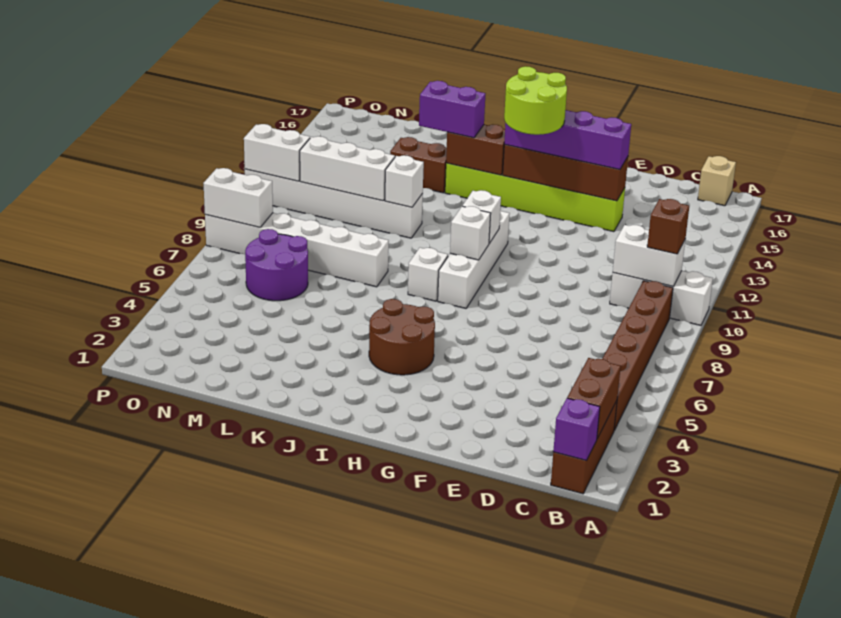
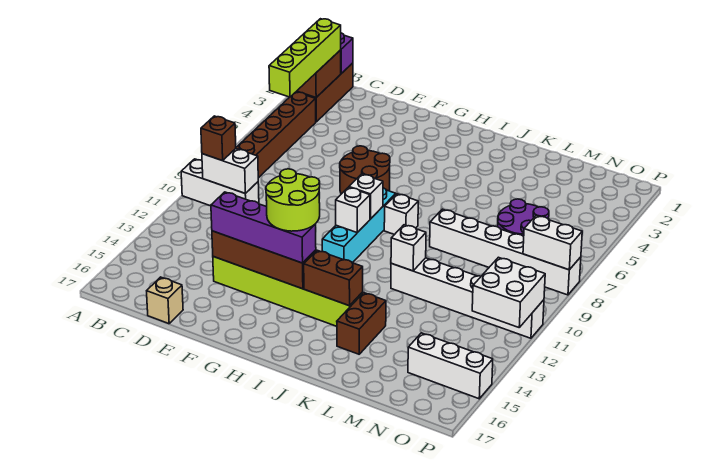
none -> lime brick B2:B5 level 3
tan brick B17 level 1 -> tan brick D17 level 1
brown round brick H4:I5 level 1 -> brown round brick F6:G7 level 1
white brick H8:H11 level 1 -> cyan brick H8:H11 level 1
purple brick J14:K14 level 3 -> none
brown brick K14:L14 level 1 -> brown brick K14:K15 level 1
white brick L11:N11 level 2 -> white brick N15:P15 level 1
white brick O11:P11 level 2 -> white brick O11:P12 level 2

